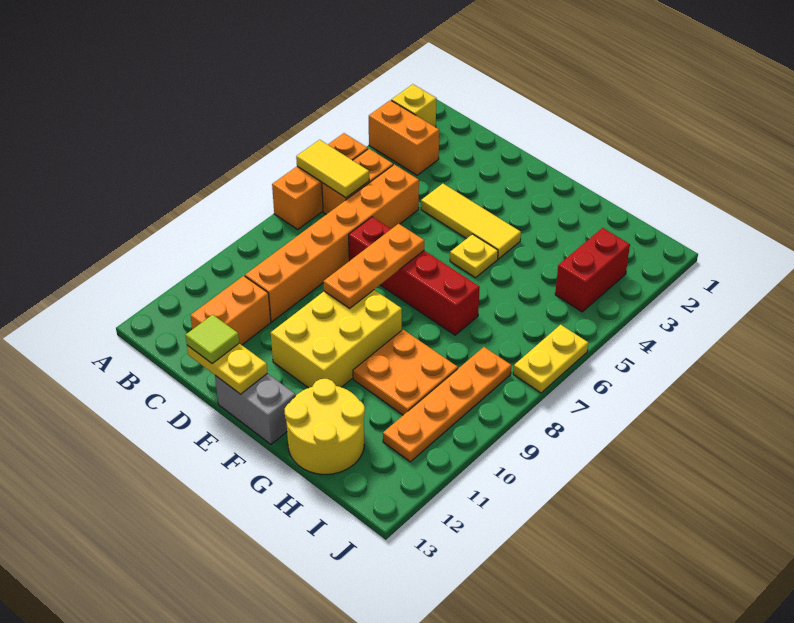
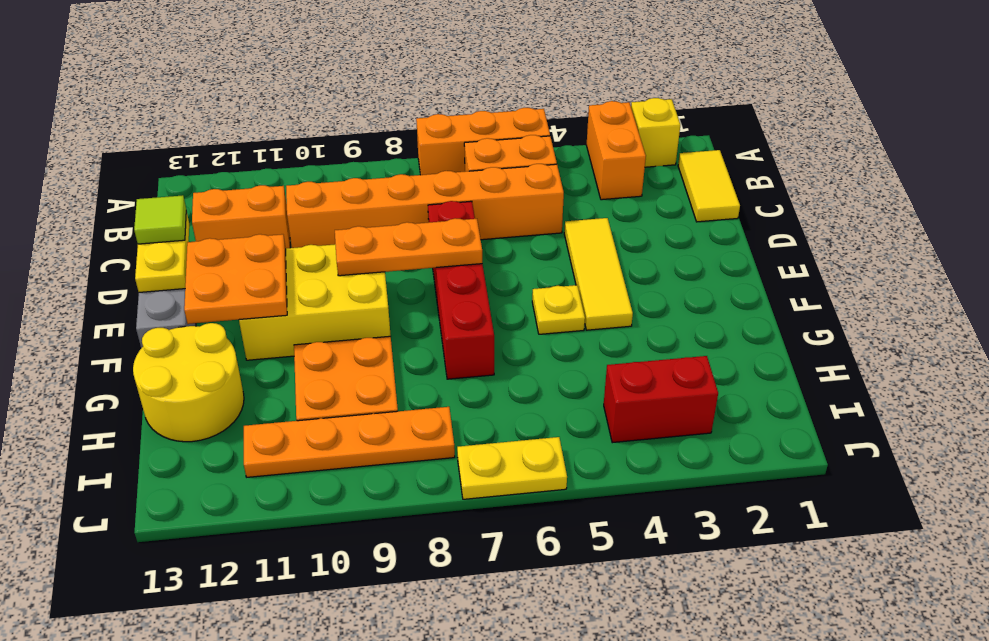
yellow tile A6:B6 level 2 -> yellow tile B1:C1 level 1
none -> orange plate E11:F12 level 2

